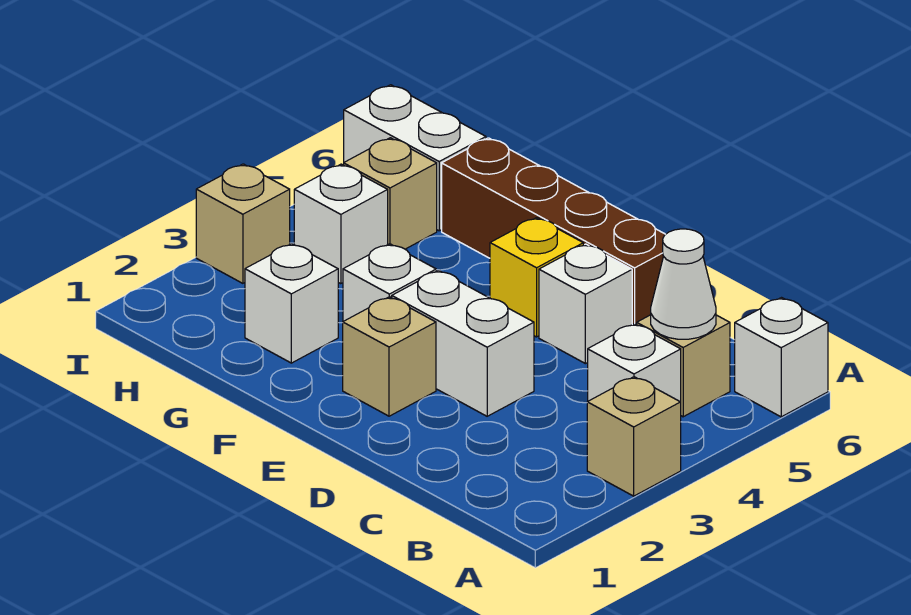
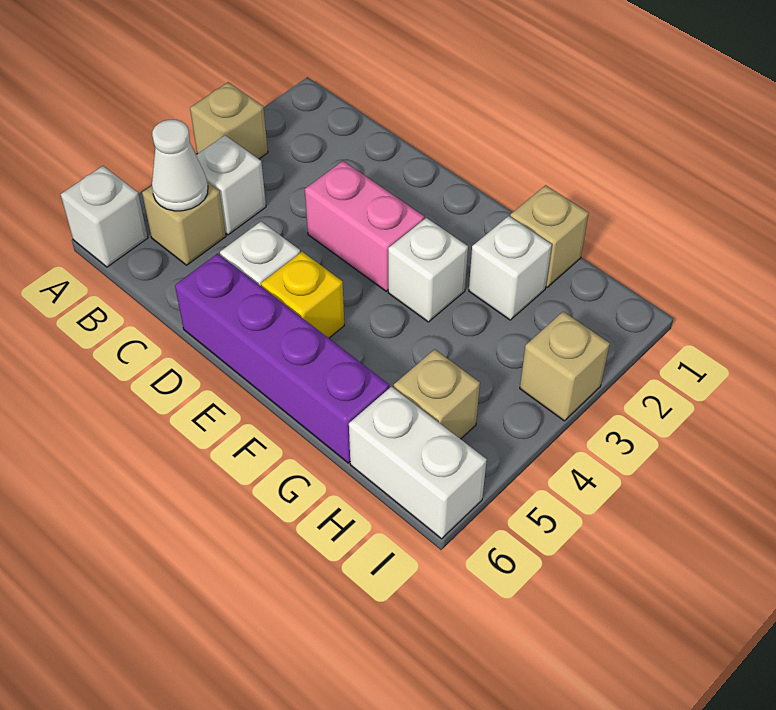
white brick D3:E3 level 1 -> pink brick D3:E3 level 1
brown brick D6:G6 level 1 -> purple brick D6:G6 level 1
tan brick E2 level 1 -> tan brick G1 level 1
white brick H4 level 1 -> none

